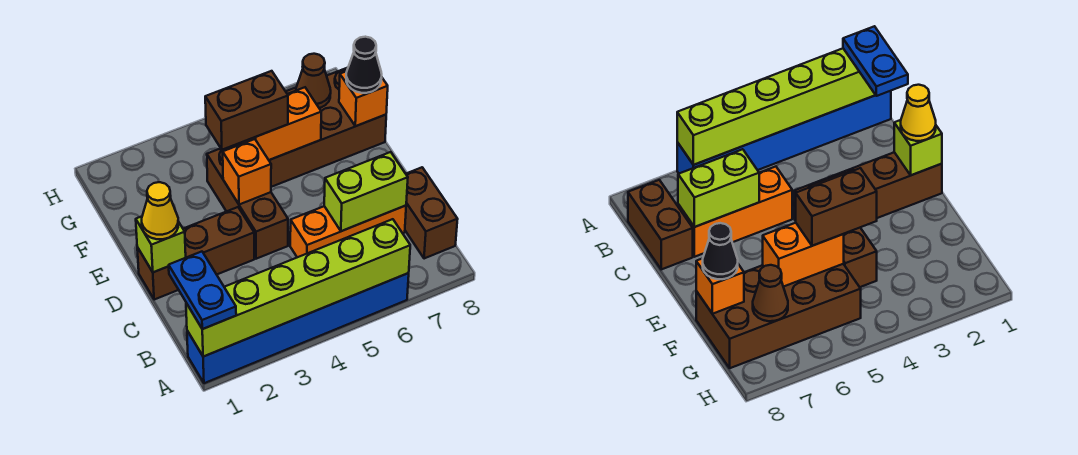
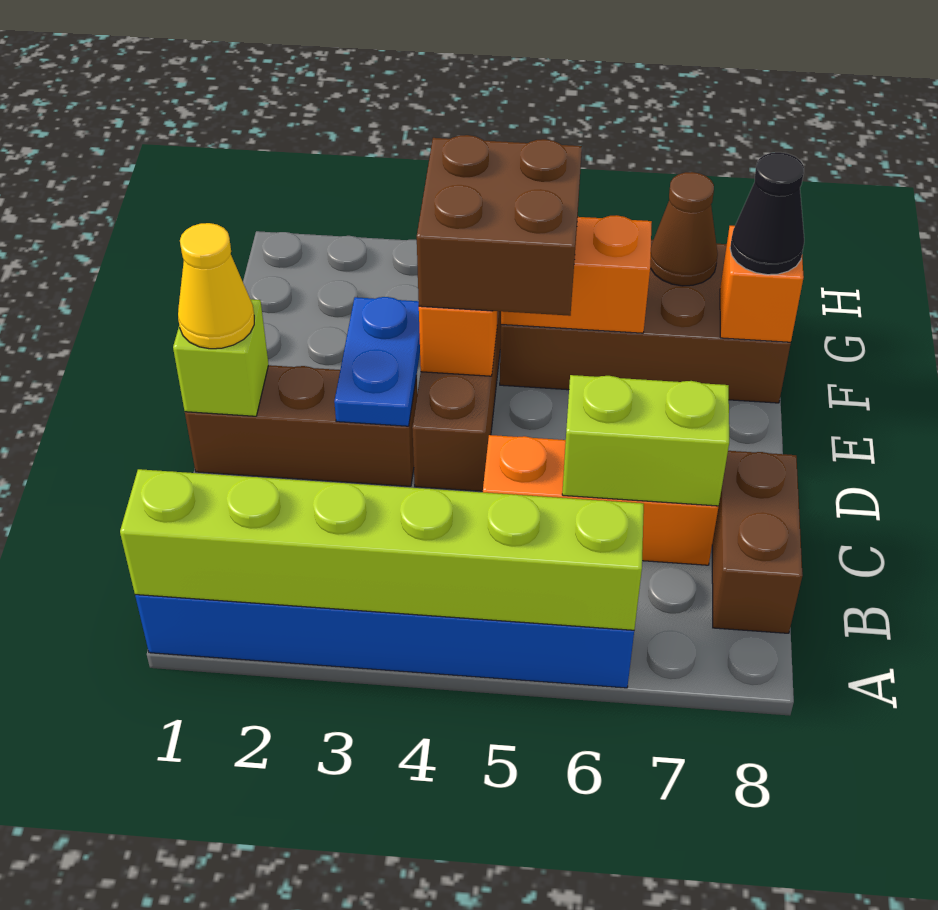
blue plate A1:B1 level 3 -> blue plate D3:E3 level 2
brown brick F4:F5 level 3 -> brown brick E4:F5 level 3

